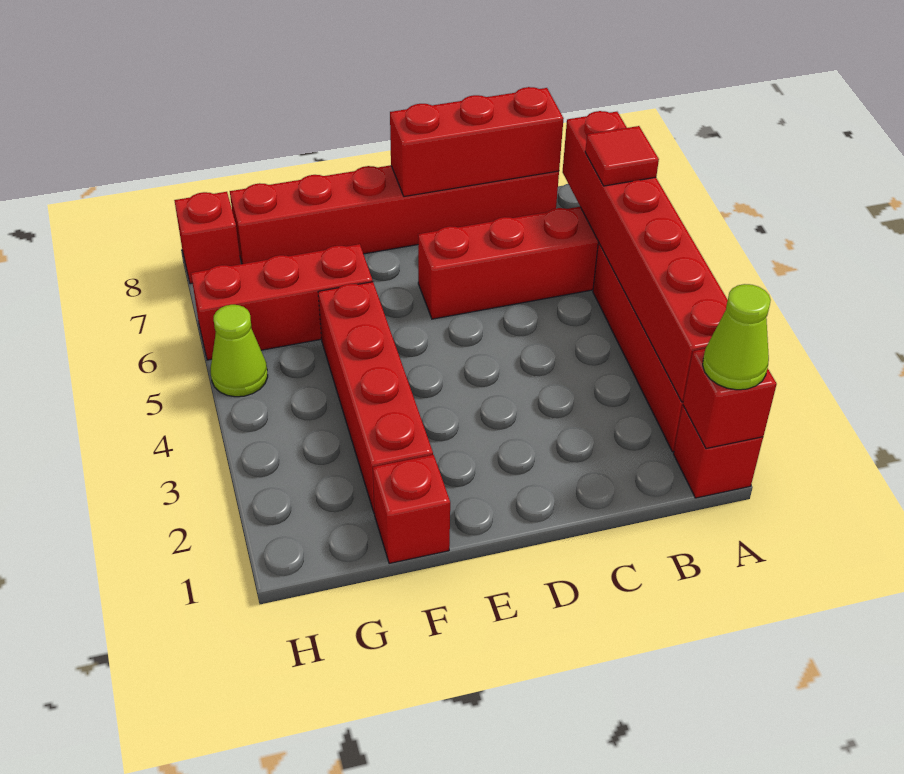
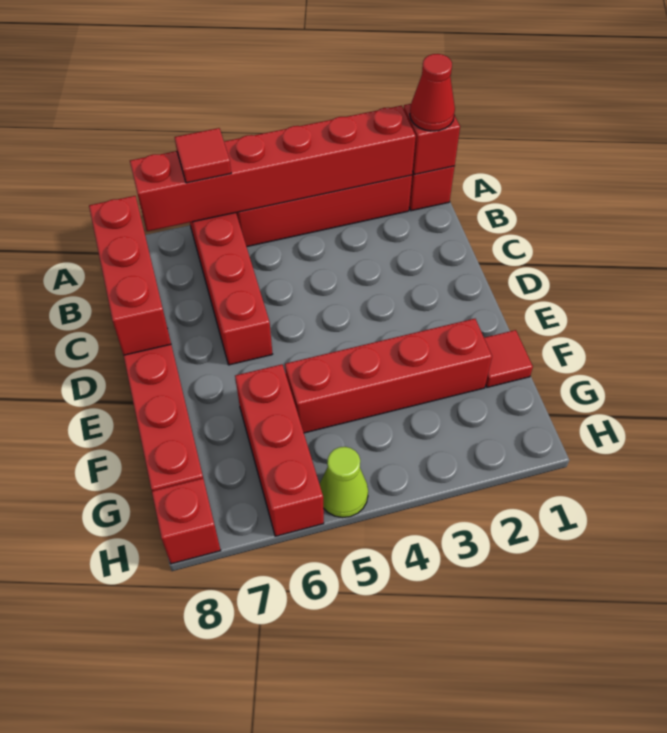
lime cone A1 level 3 -> red cone A1 level 3
red brick F1 level 1 -> red tile F1 level 1

